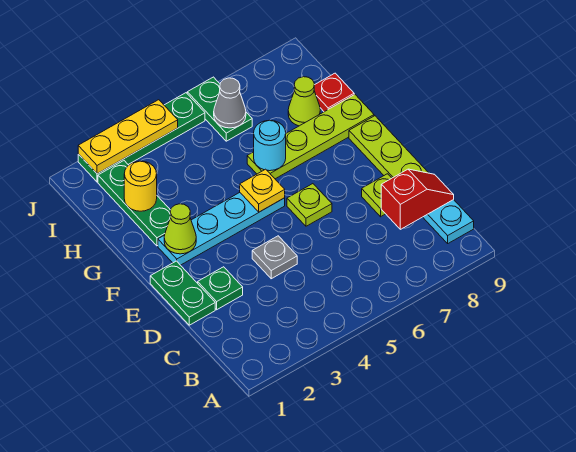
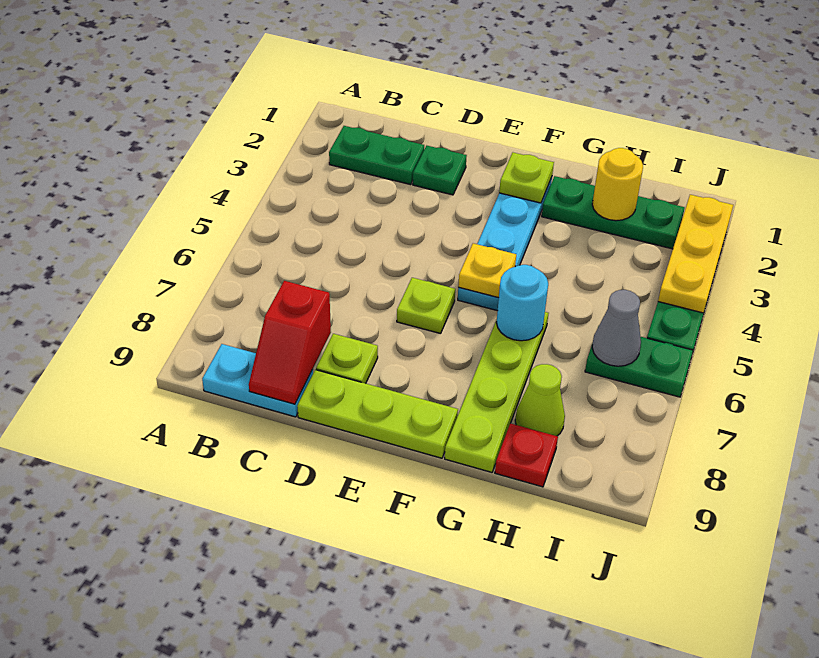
green plate D1:E1 level 1 -> green plate B2:C2 level 1
grey plate D4 level 1 -> none
lime cone F2 level 2 -> lime plate F2 level 2

